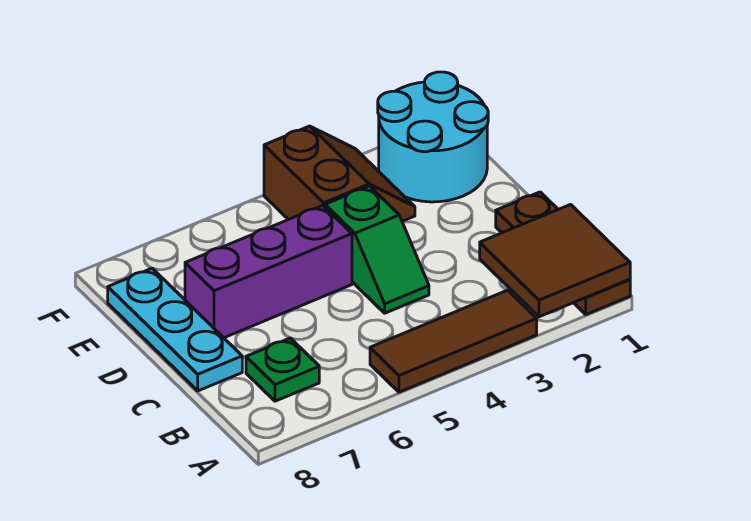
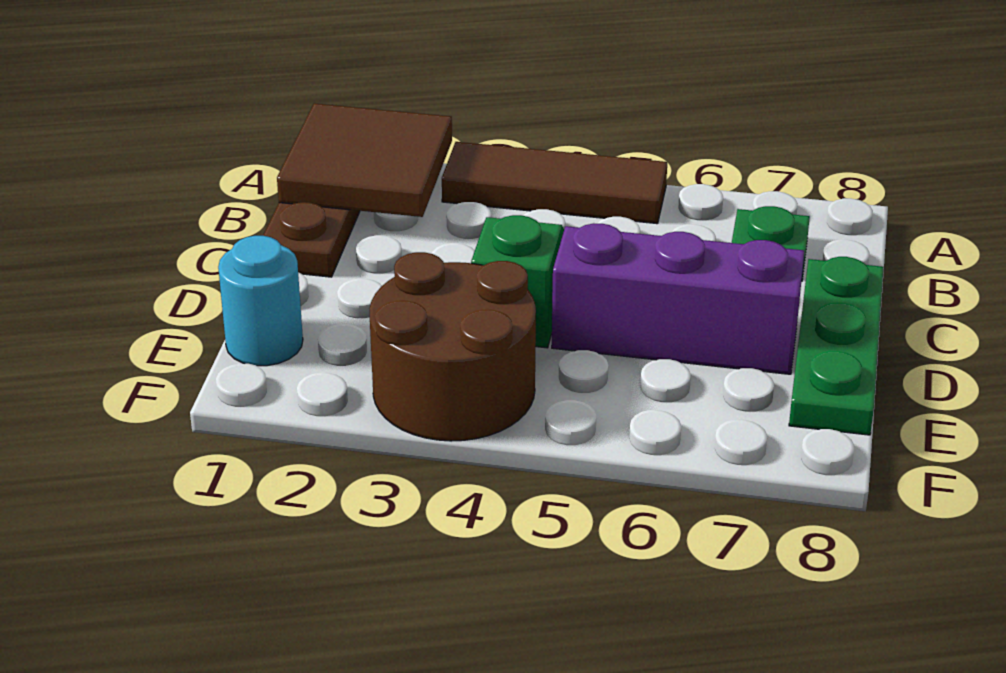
cyan plate C8:E8 level 1 -> green plate C8:E8 level 1
cyan round brick E1:F2 level 1 -> cyan round brick E1 level 1
brown slope E3:F4 level 1 top 4 -> brown round brick E3:F4 level 1

